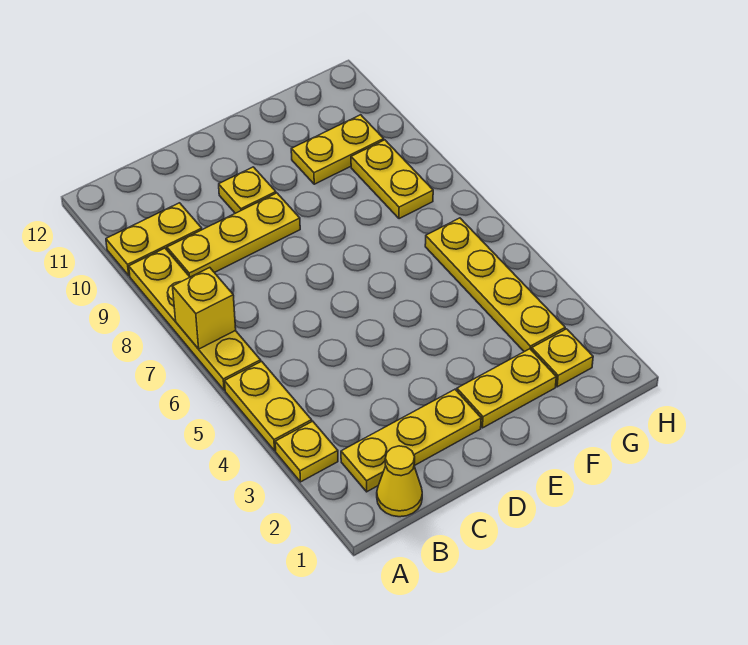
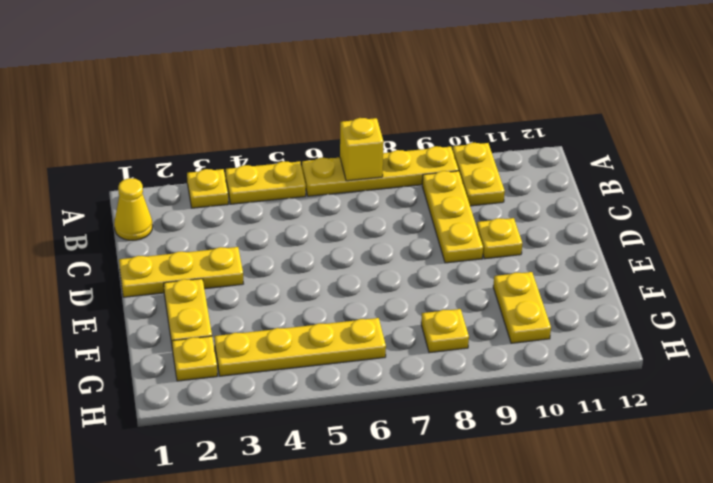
yellow plate B2:D2 level 1 -> yellow plate D1:D3 level 1
yellow plate G8:G9 level 1 -> yellow plate G8 level 1

